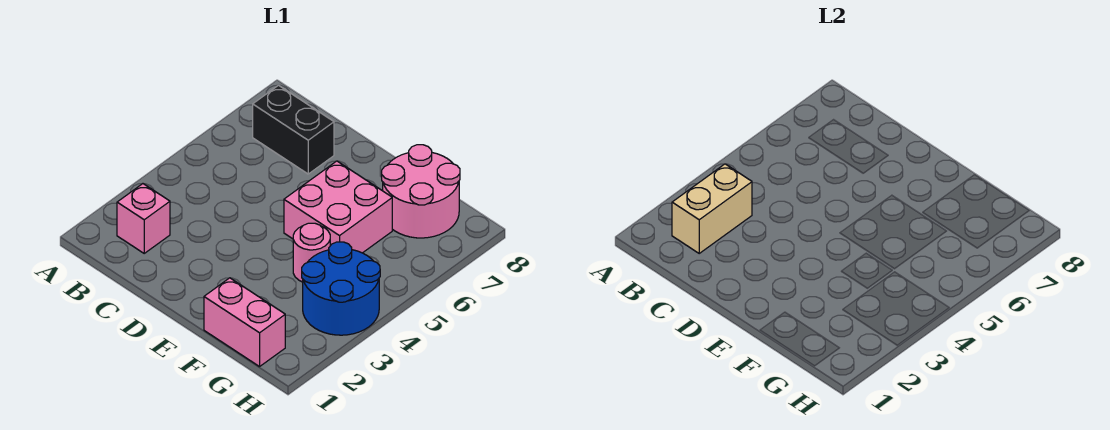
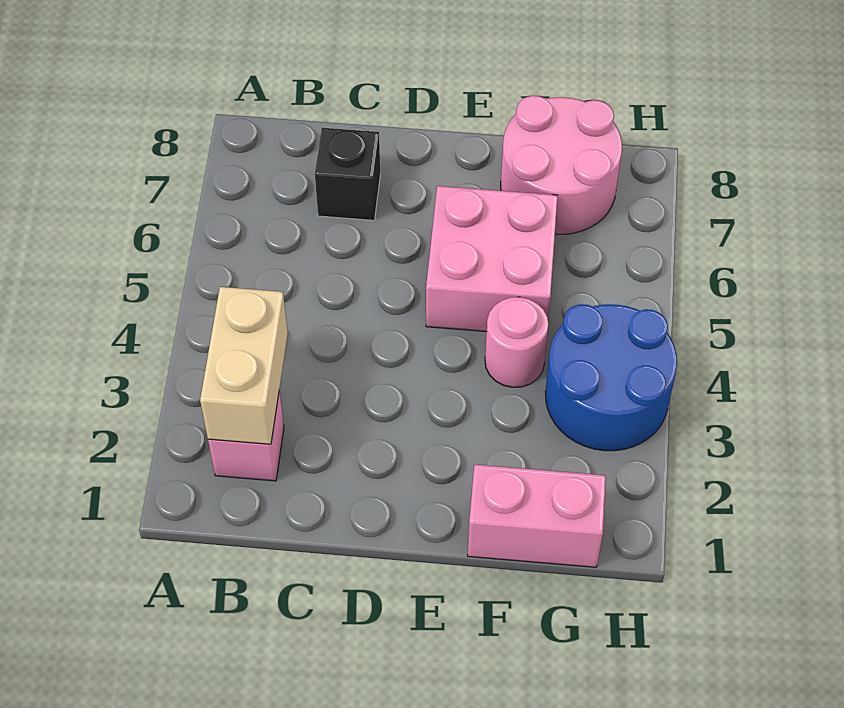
black brick B7:C7 level 1 -> black brick C7 level 1

